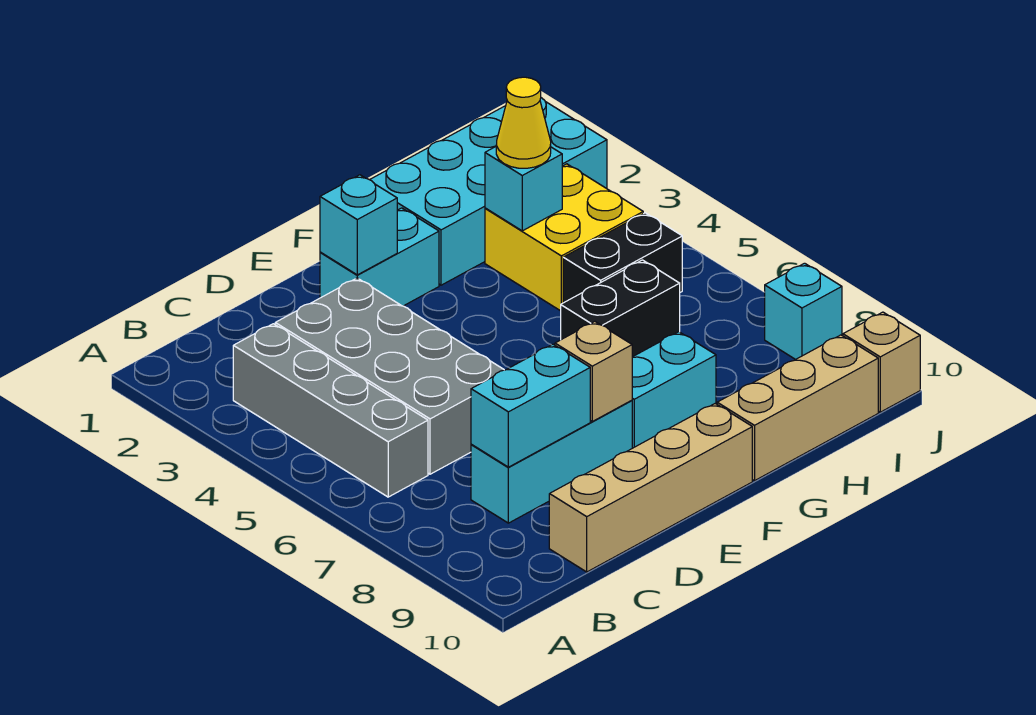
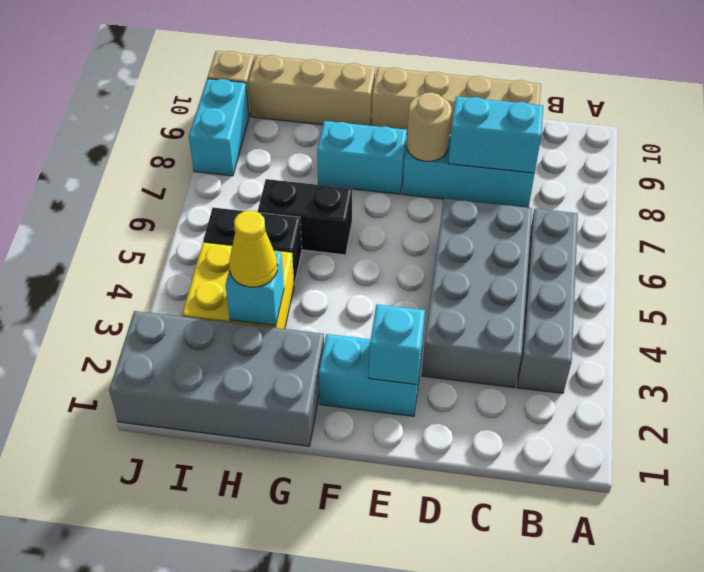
tan brick E8 level 2 -> tan round brick E8 level 2
cyan brick G1:J2 level 1 -> grey brick G1:J2 level 1
cyan brick J8 level 1 -> cyan brick J8:J9 level 1

